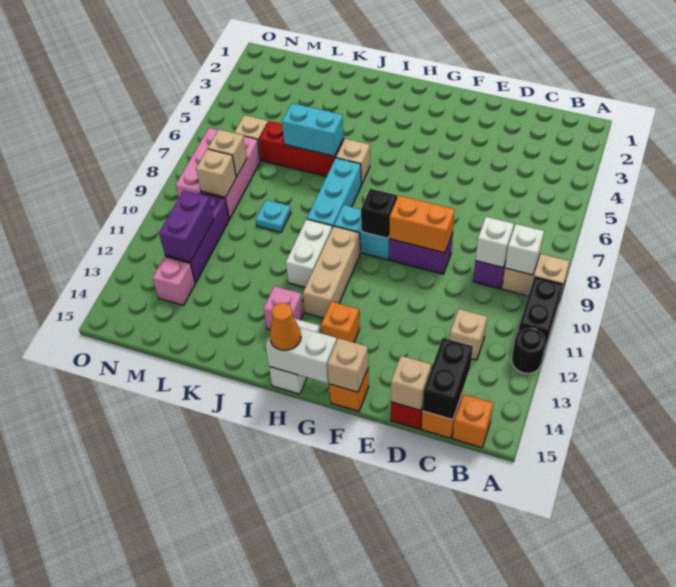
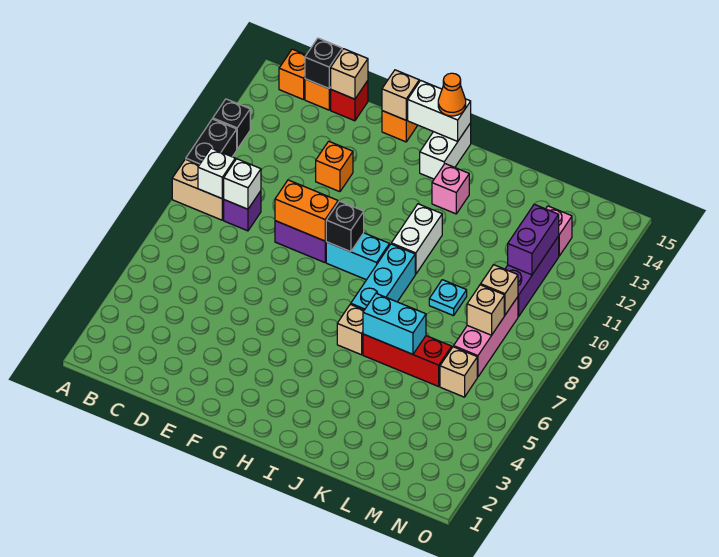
black round brick A12 level 1 -> black brick A12 level 1
tan brick C12 level 1 -> none
black brick C14:C15 level 2 -> black brick C15 level 2
orange brick G13 level 1 -> orange brick E12 level 1
tan brick H10:H12 level 1 -> none
pink brick M7:N9 level 1 -> pink brick M7:M9 level 1

